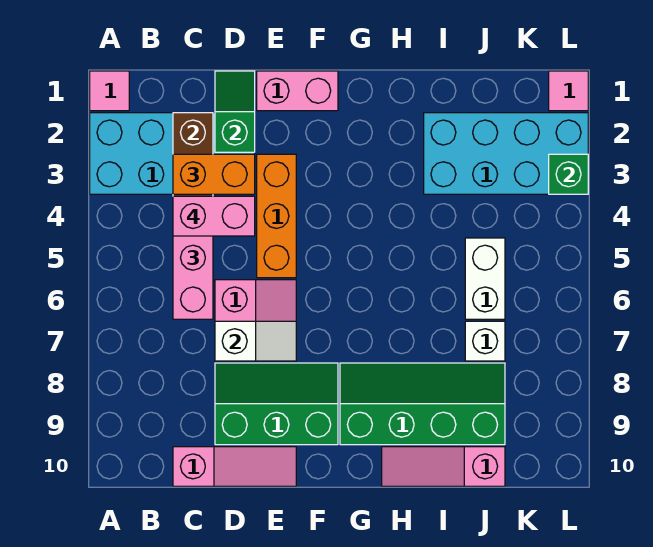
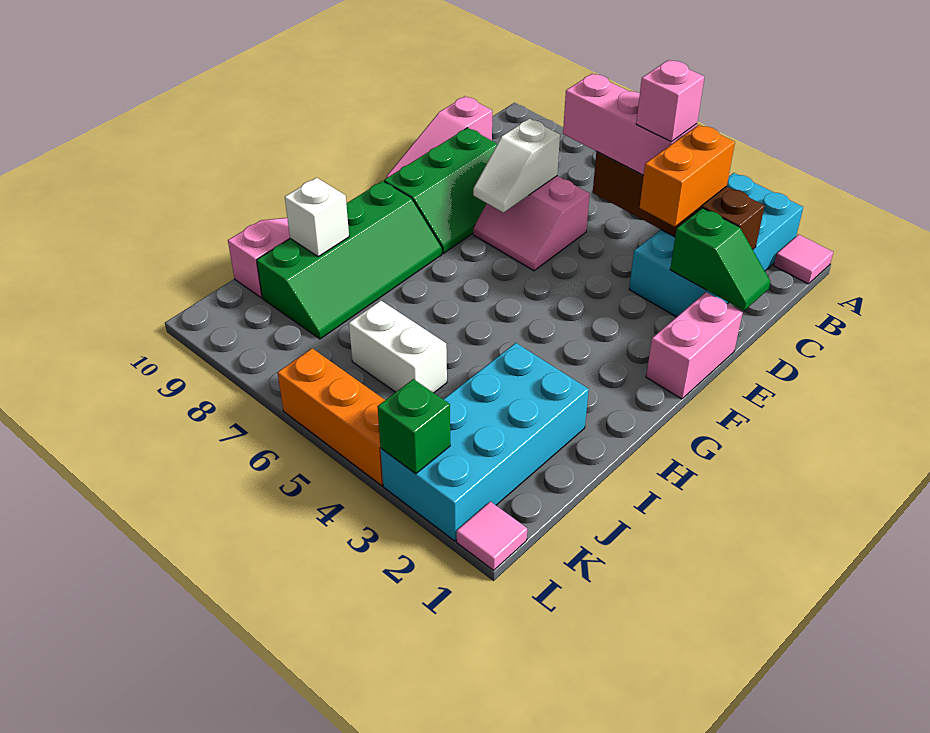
pink brick C4:D4 level 4 -> pink brick C4 level 4
orange brick E3:E5 level 1 -> orange brick L4:L6 level 1
white brick J7 level 1 -> white brick I9 level 2

